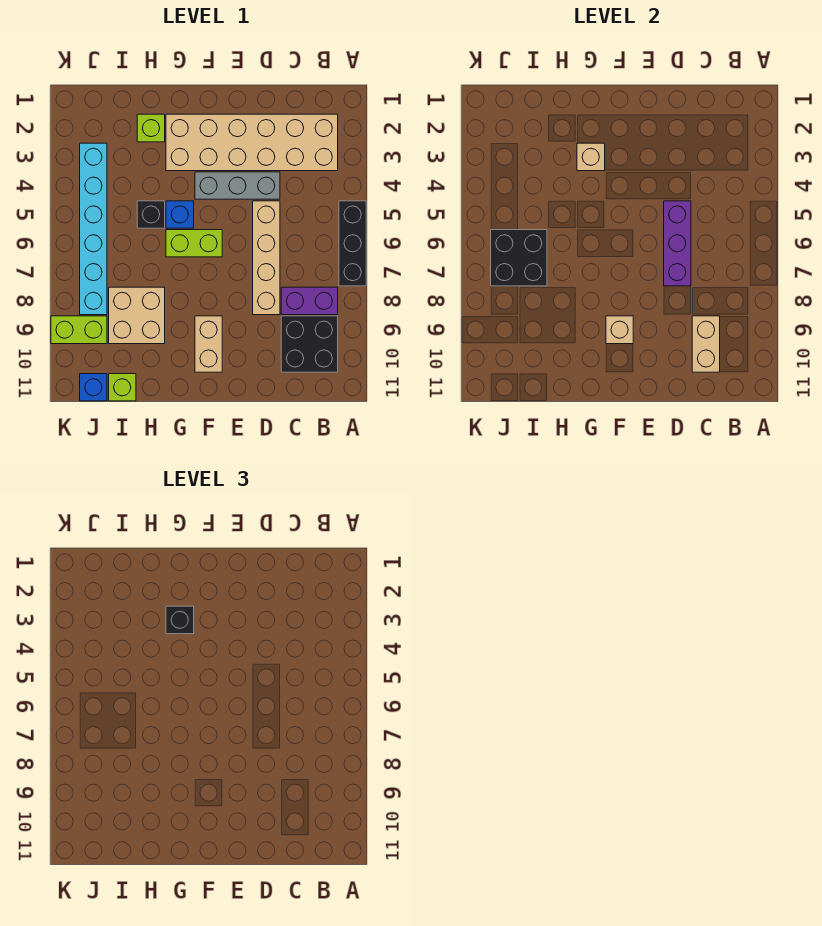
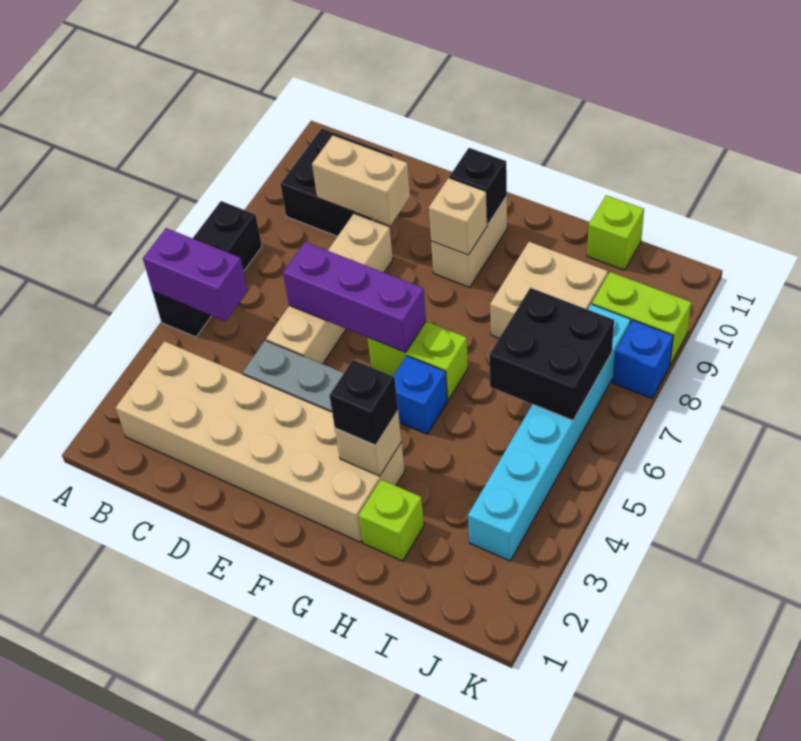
purple brick B8:C8 level 1 -> purple brick A5:B5 level 2
tan brick C9:C10 level 2 -> tan brick C9:D9 level 2
purple brick D5:D7 level 2 -> purple brick D6:F6 level 2
black brick H5 level 1 -> black brick F10 level 2
blue brick J11 level 1 -> blue brick K8 level 1

